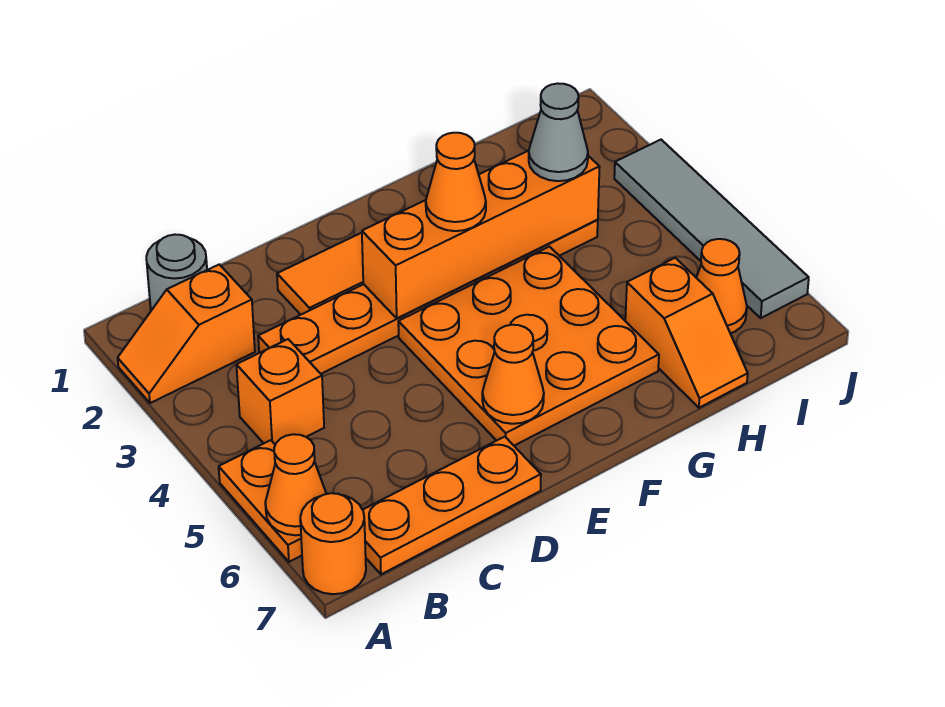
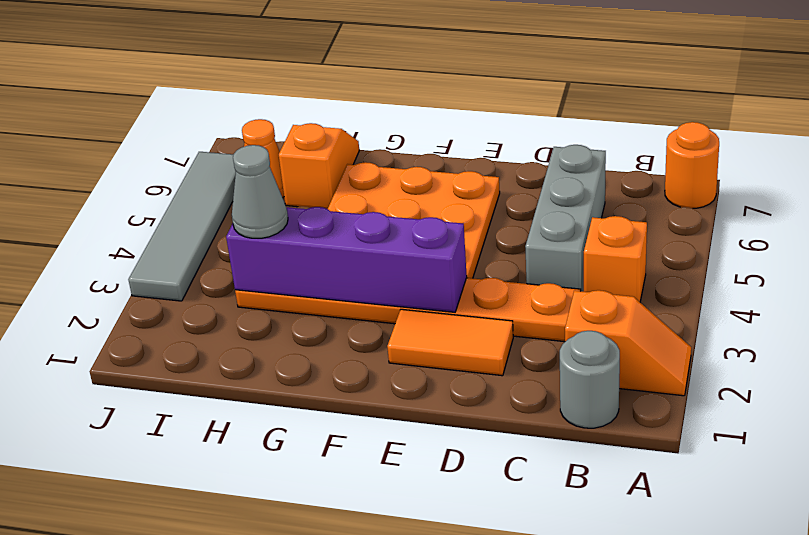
orange plate A5:A6 level 1 -> none
orange cone A6 level 2 -> none
orange plate B7:D7 level 1 -> none
none -> grey brick C4:C6 level 1
orange brick E3:H3 level 2 -> purple brick E3:H3 level 2
orange cone E6 level 2 -> none
orange cone F3 level 3 -> none

